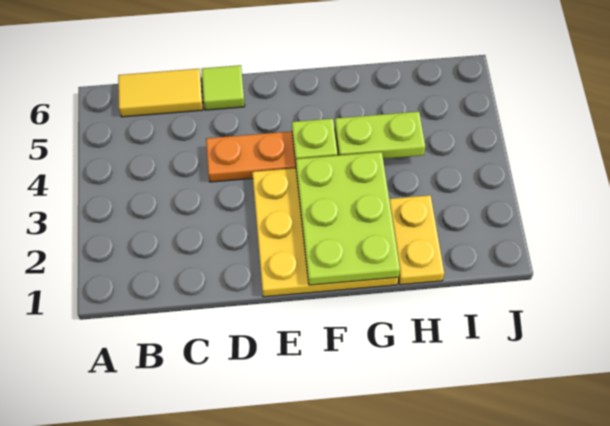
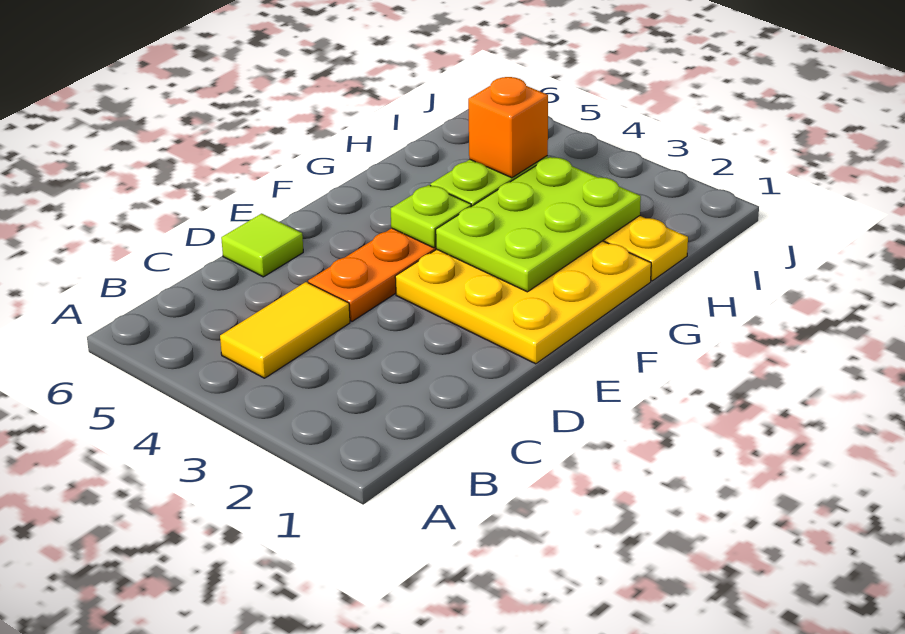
yellow tile B6:C6 level 1 -> yellow tile B4:C4 level 1
lime plate F1:G3 level 2 -> lime plate F2:H3 level 2
none -> orange brick H4 level 3

